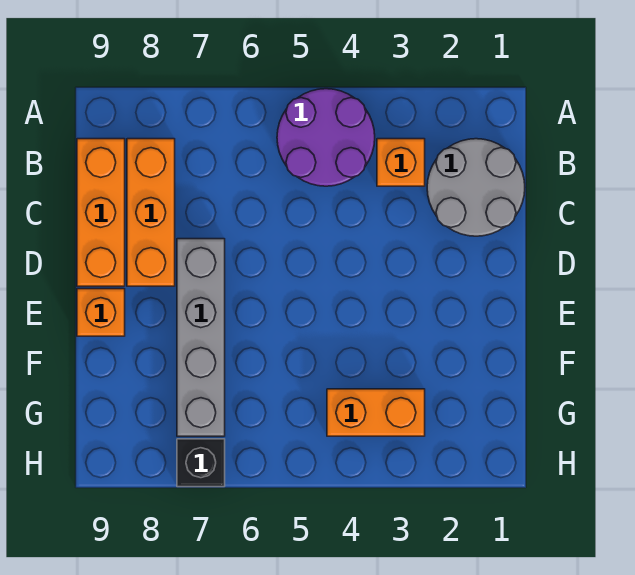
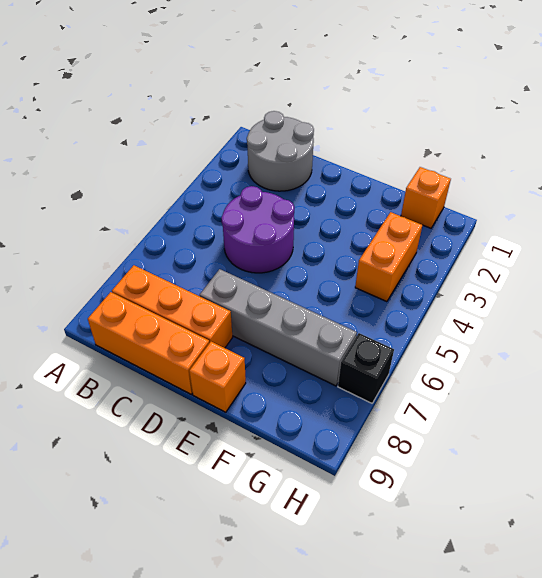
purple round brick A4:B5 level 1 -> purple round brick C4:D5 level 1
orange brick B3 level 1 -> orange brick G1 level 1

